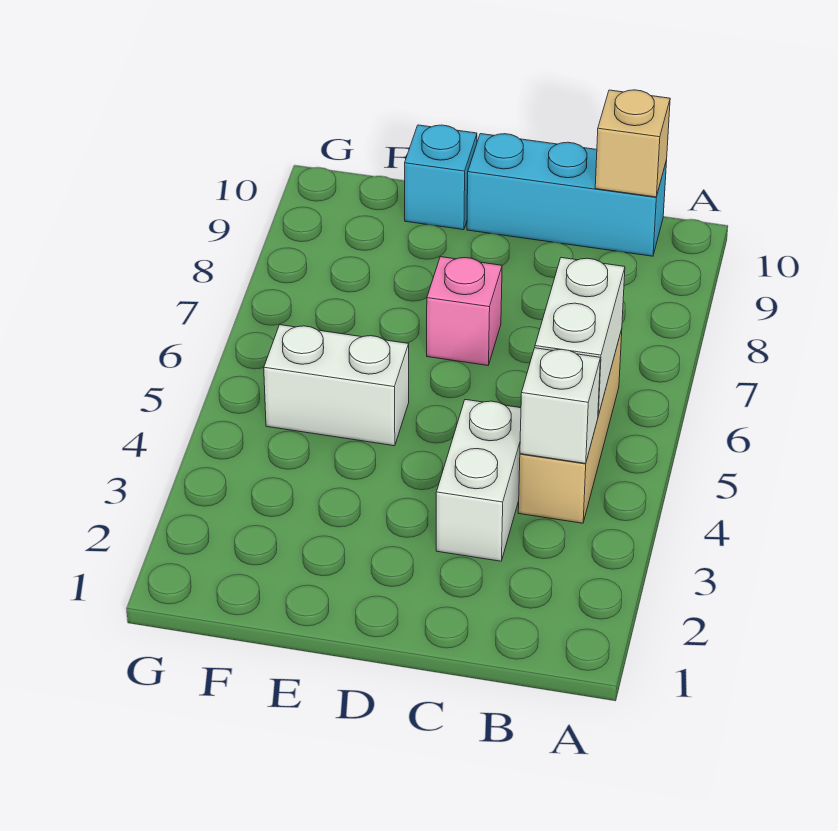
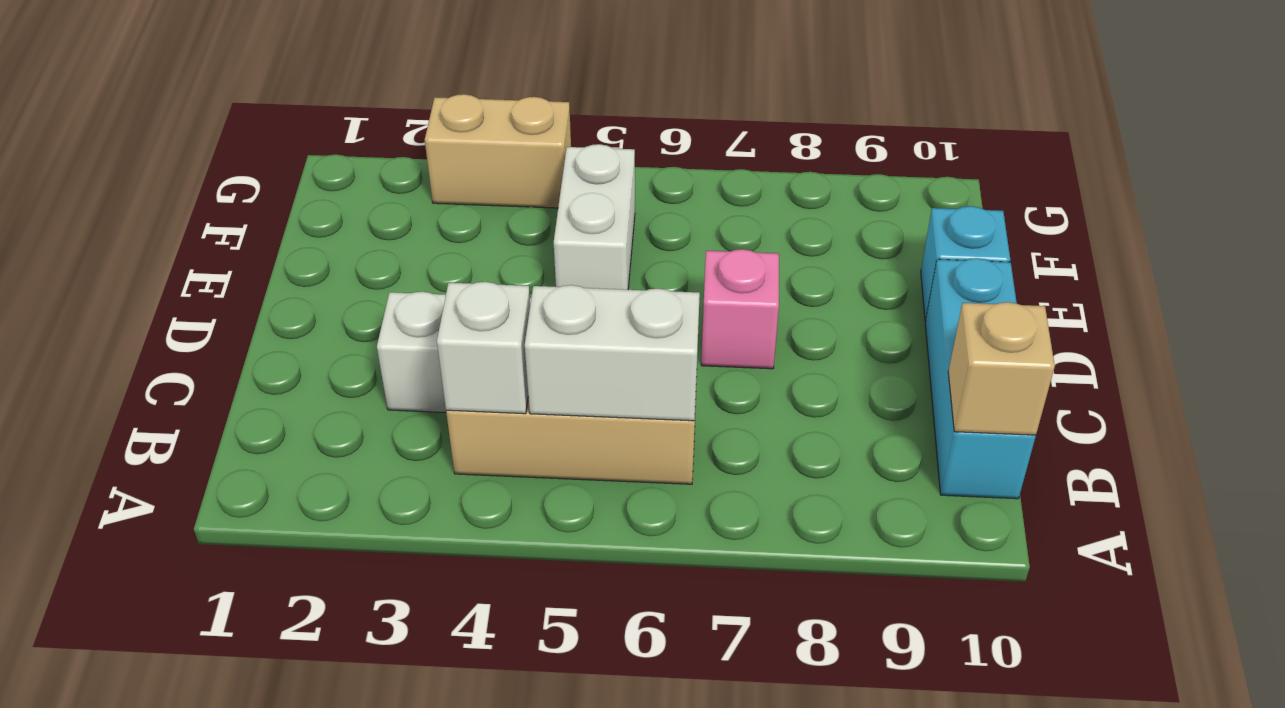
none -> tan brick G3:G4 level 1

